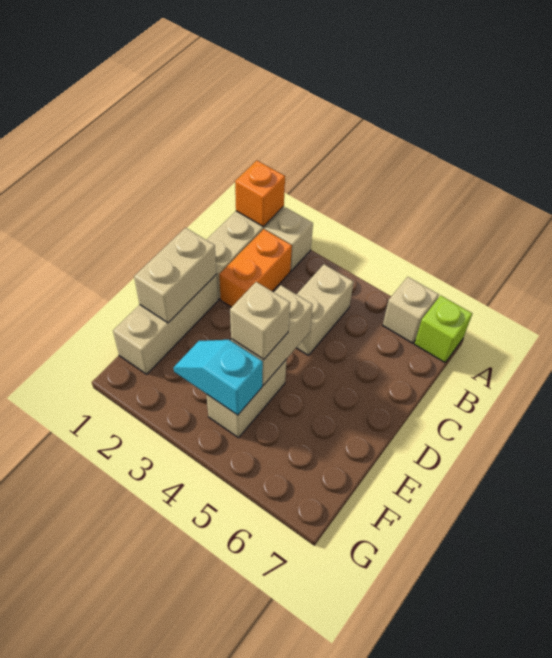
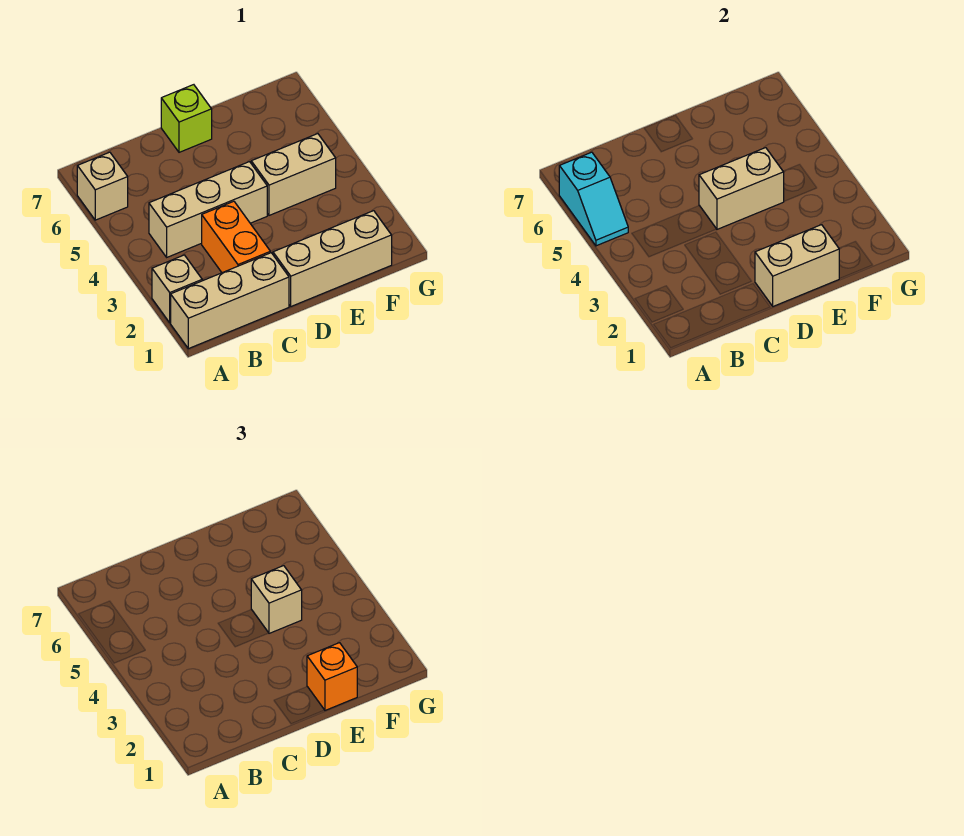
orange brick A1 level 2 -> orange brick E1 level 3
lime brick A7 level 1 -> lime brick D7 level 1
orange brick B2:C2 level 1 -> orange brick C2:C3 level 1
tan brick B4:C4 level 1 -> tan brick B4:D4 level 1
cyan slope F3:F4 level 2 top 4 -> cyan slope A5:A6 level 2 top 6

